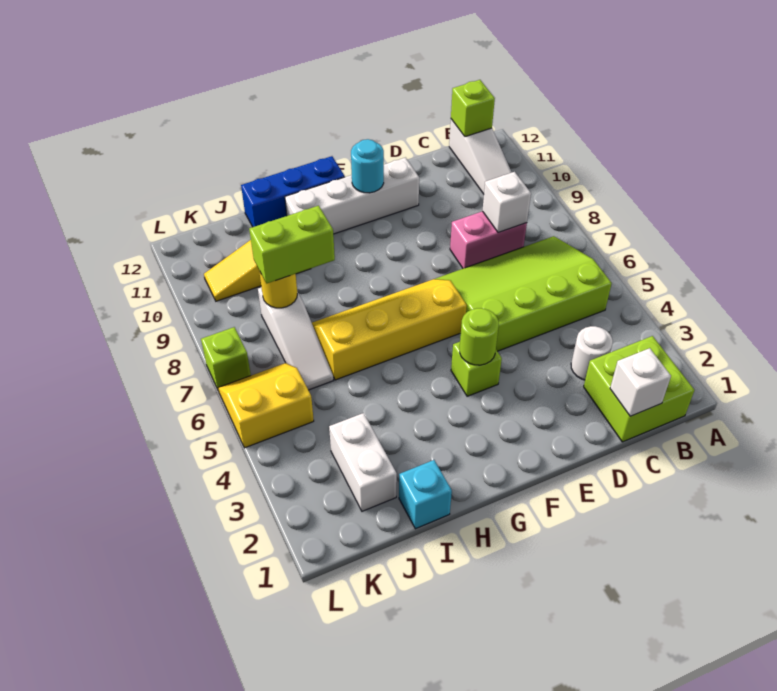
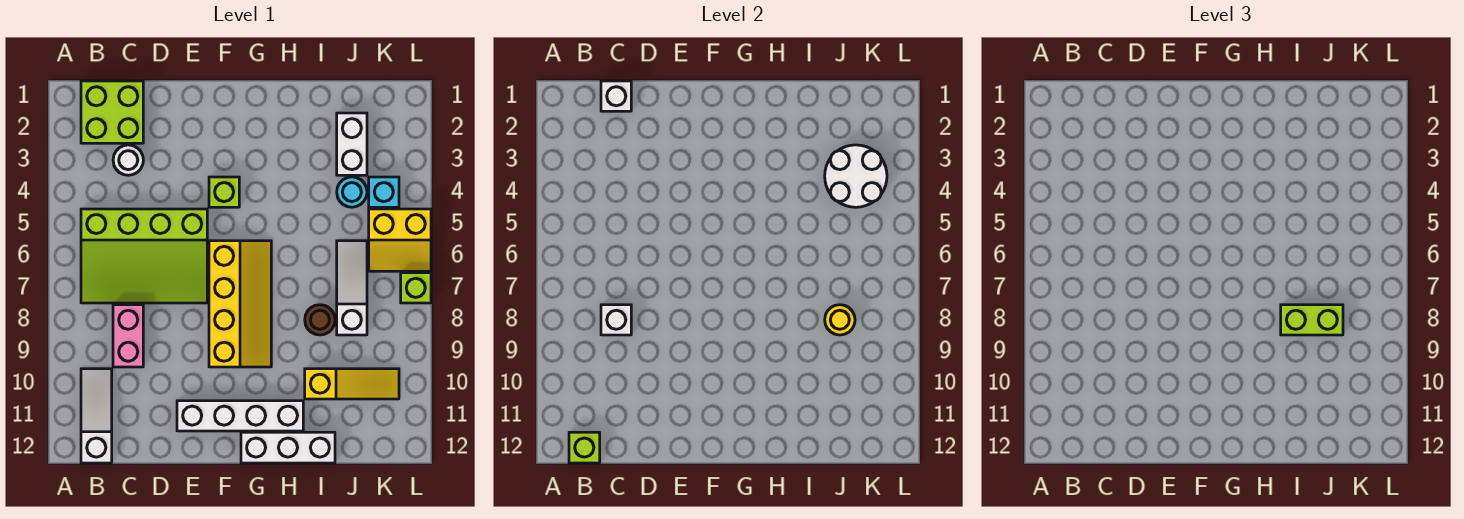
pink brick C8:D8 level 1 -> pink brick C8:C9 level 1
lime round brick F4 level 2 -> none
yellow slope F6:I7 level 1 top 6 -> yellow slope F6:G9 level 1 top F
cyan round brick F11 level 2 -> cyan round brick J4 level 1
blue brick G12:I12 level 1 -> white brick G12:I12 level 1
cyan brick I1 level 1 -> cyan brick K4 level 1
none -> brown round brick I8 level 1
none -> white round brick J3:K4 level 2

